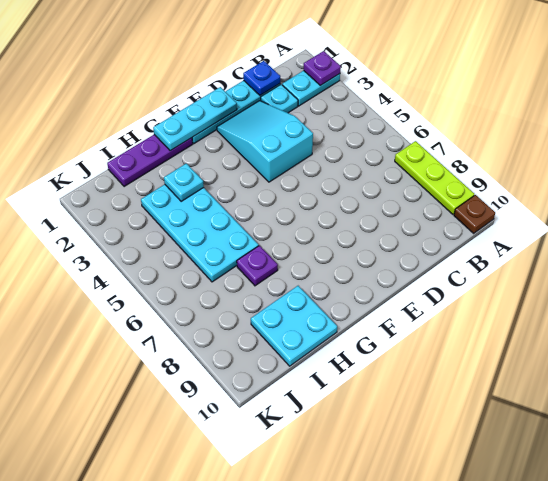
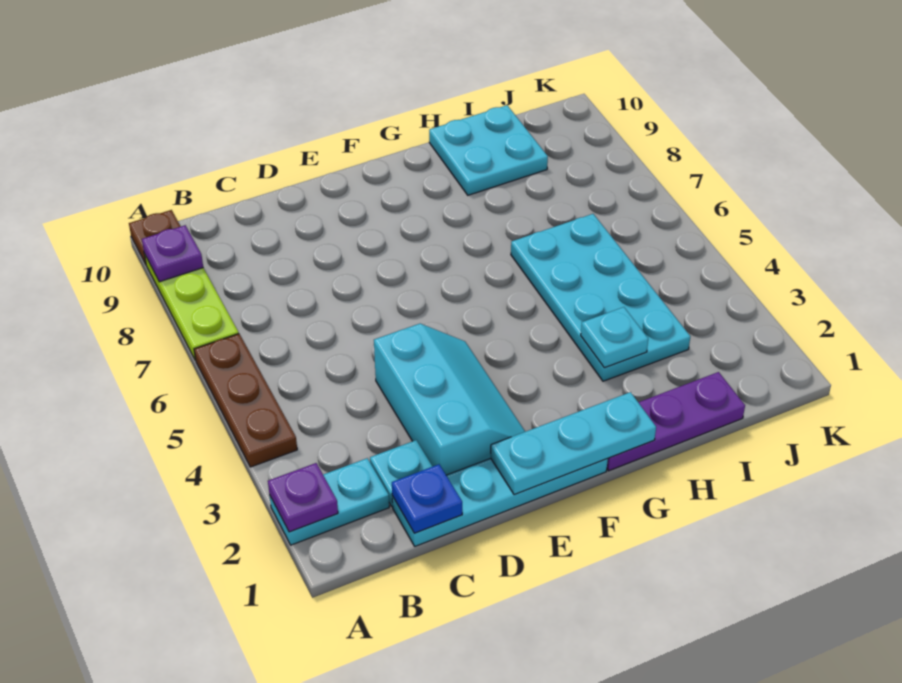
none -> brown plate A4:A6 level 1
cyan slope D2:E4 level 1 top 4 -> cyan slope D2:E4 level 1 top D
purple plate H7 level 1 -> purple plate A9 level 2

